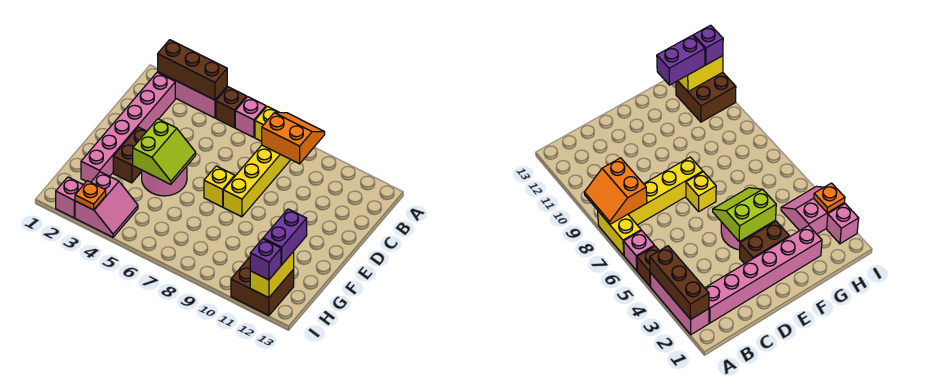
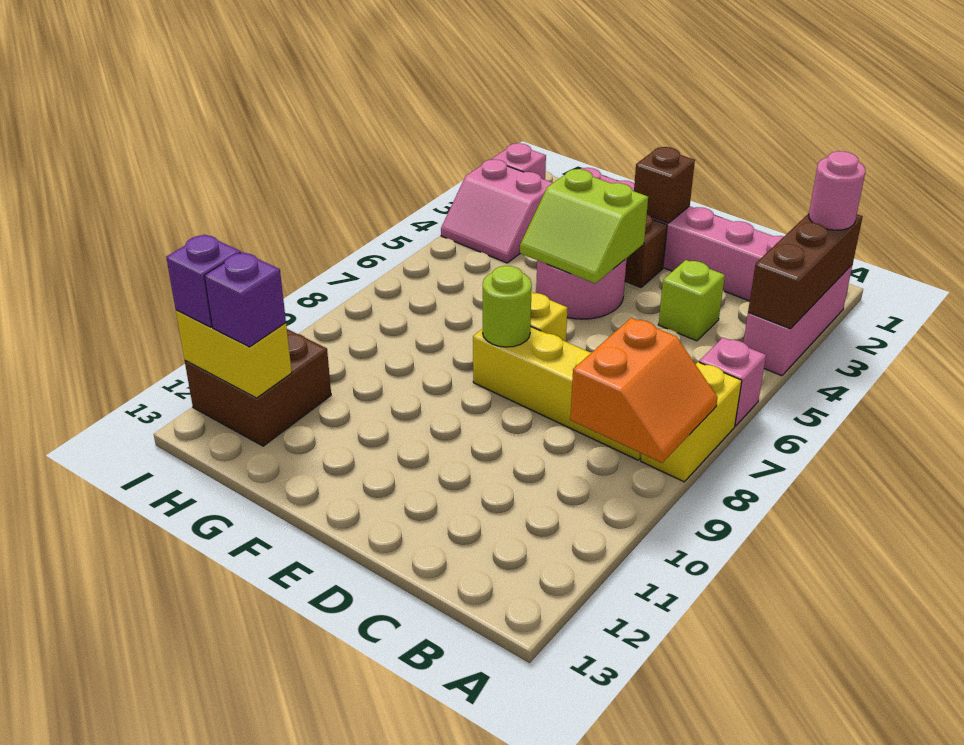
none -> pink round brick A2 level 3
brown brick A5 level 1 -> brown brick E2 level 2
none -> lime brick C4 level 1
none -> lime round brick E8 level 2
purple brick G12:H12 level 3 -> purple brick H12 level 3
orange plate I3 level 2 -> none

